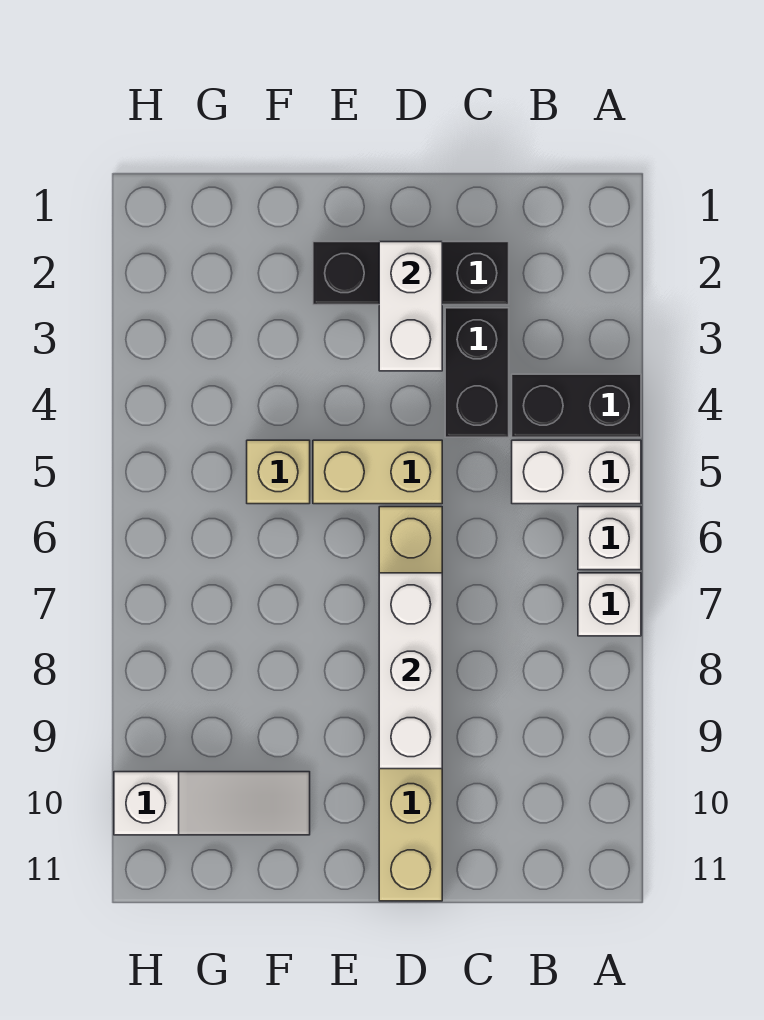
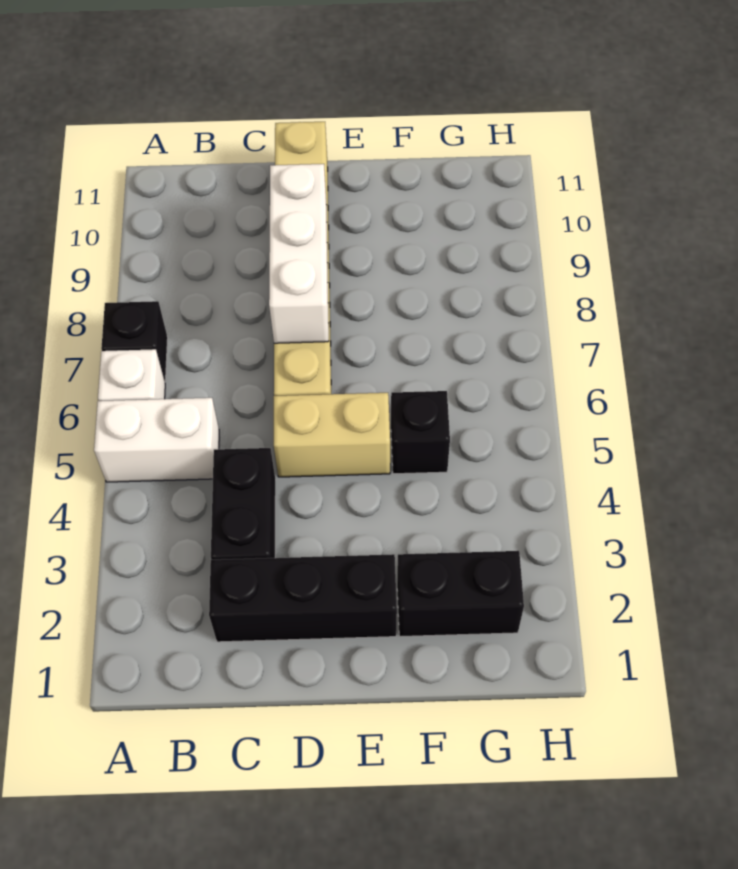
black brick A4:B4 level 1 -> black brick F2:G2 level 1
white brick A7 level 1 -> black brick A7 level 1
white brick D2:D3 level 2 -> none
tan brick F5 level 1 -> black brick F5 level 1
white slope F10:H10 level 1 top H -> none

